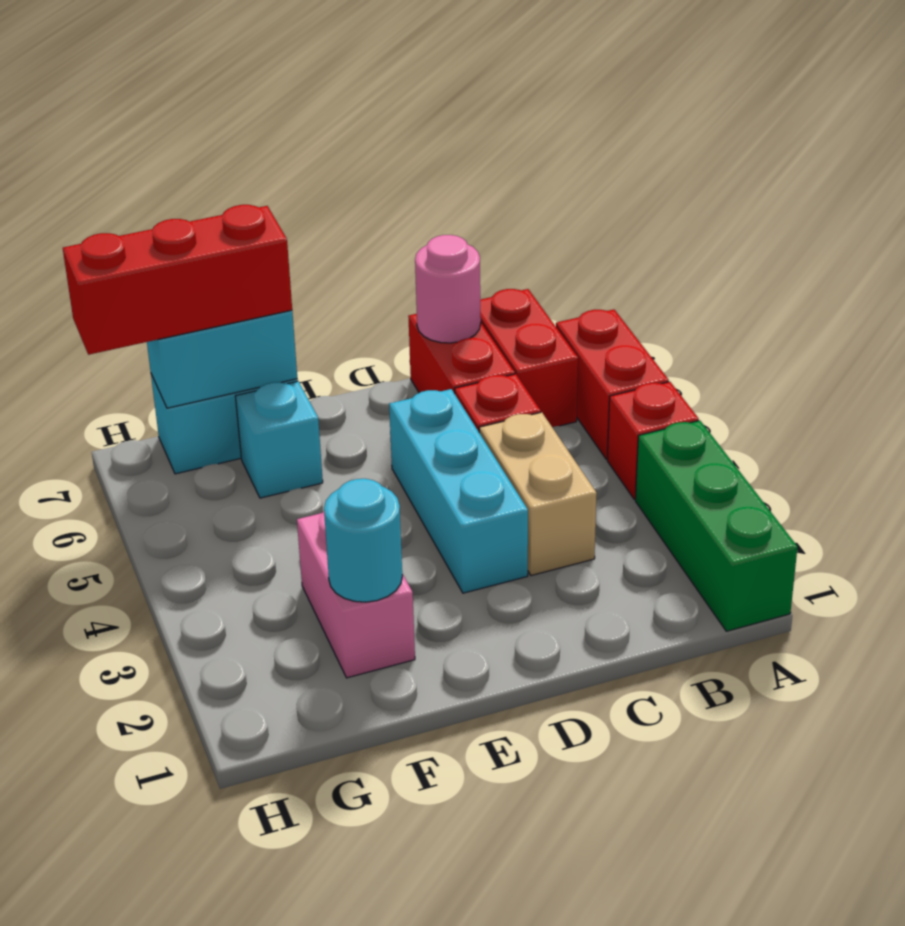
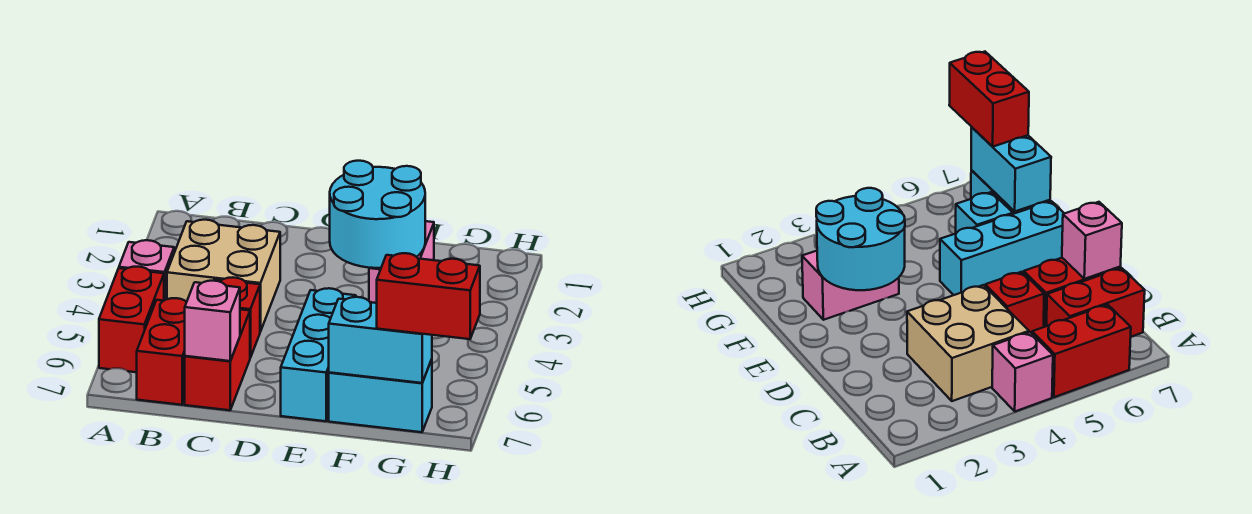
green brick A1:A3 level 1 -> none
red brick A4 level 1 -> pink brick A4 level 1
tan brick C3:C4 level 1 -> tan brick B3:C4 level 1
pink round brick C7 level 2 -> pink brick C7 level 2
cyan brick D3:D5 level 1 -> cyan brick E5:E7 level 1
cyan round brick F2 level 2 -> cyan round brick E2:F3 level 2
red brick F7:H7 level 3 -> red brick G7:H7 level 3

